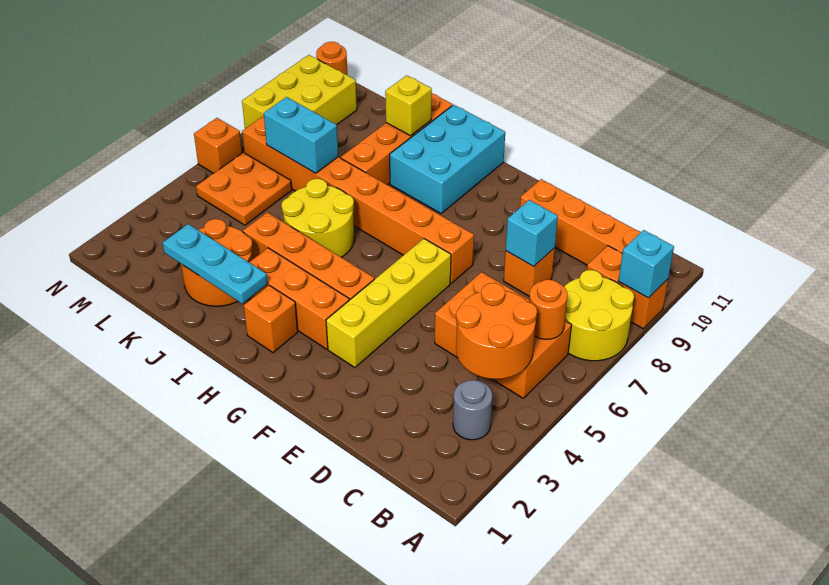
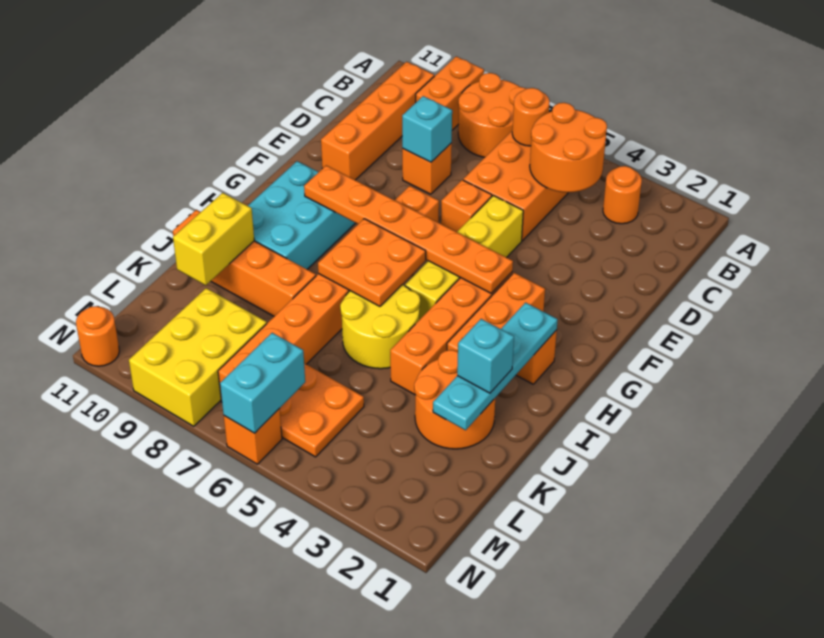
yellow round brick A7:B8 level 1 -> orange round brick A7:B8 level 1
cyan brick A9 level 2 -> cyan brick J2 level 3
grey round brick B3 level 1 -> orange round brick B3 level 1
none -> orange brick E6 level 1
yellow brick F3:F6 level 1 -> yellow brick E5:H5 level 1
none -> orange plate G4:G9 level 2
none -> orange plate H6:I7 level 2
cyan brick H9:I11 level 1 -> cyan brick G9:I10 level 1
cyan plate I2:K2 level 2 -> cyan plate H2:K2 level 2
yellow brick J10 level 2 -> yellow brick J10:K10 level 2
cyan brick K7:L7 level 2 -> cyan brick M6:N6 level 2
yellow brick M8:N10 level 1 -> yellow brick L8:N9 level 1

